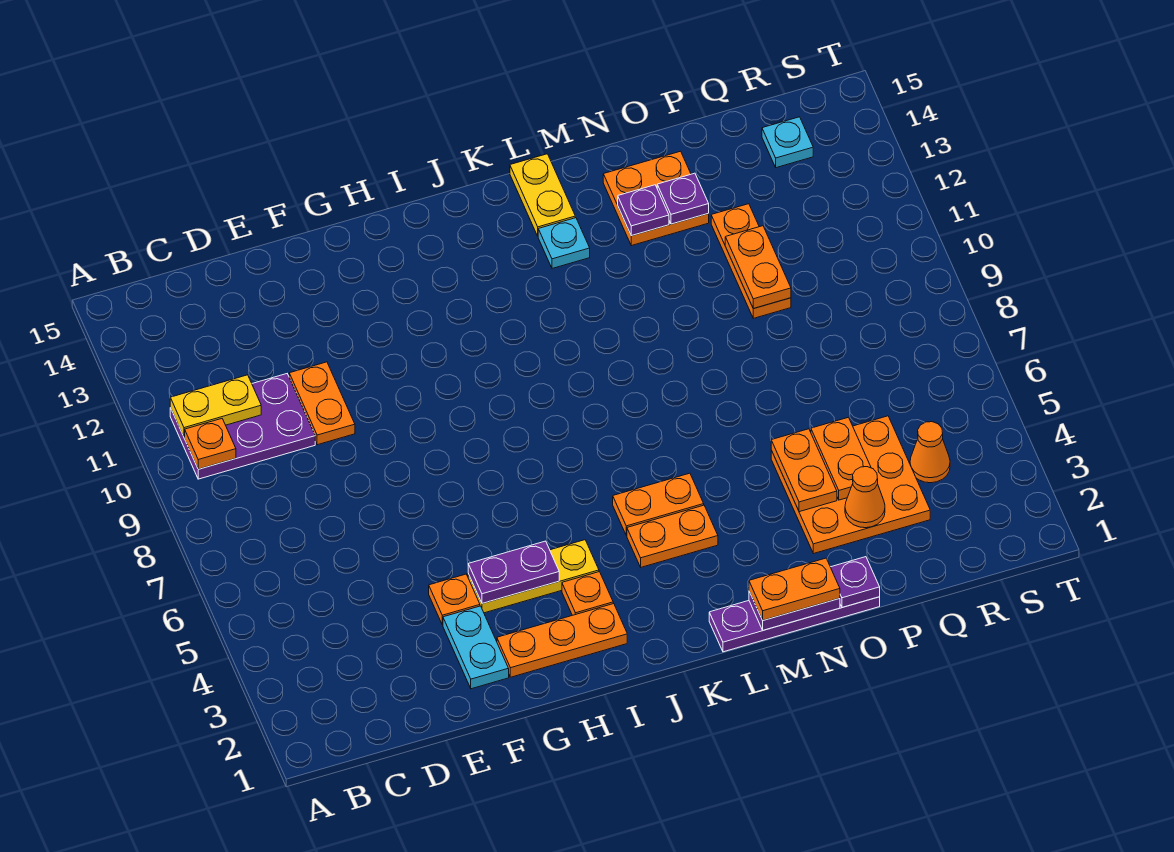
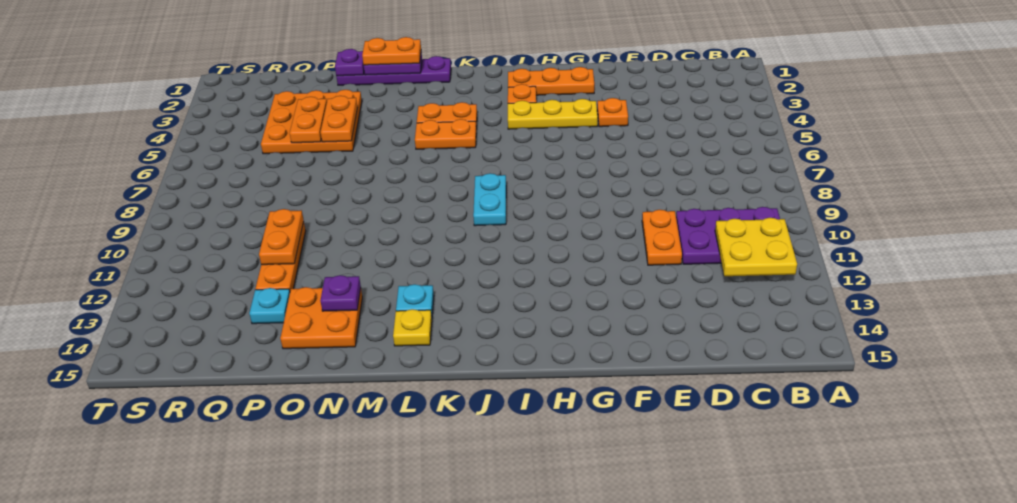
orange plate B10 level 2 -> none
yellow plate B11:C11 level 2 -> yellow plate B11:C12 level 2
cyan plate F2:F3 level 1 -> cyan plate J8:J9 level 1
purple plate G4:H4 level 2 -> none
yellow plate L14:L15 level 1 -> yellow plate L14 level 1
purple plate O13 level 2 -> none
orange cone P3 level 2 -> none
orange cone R4 level 1 -> none
cyan plate R14 level 1 -> cyan plate P13 level 1

